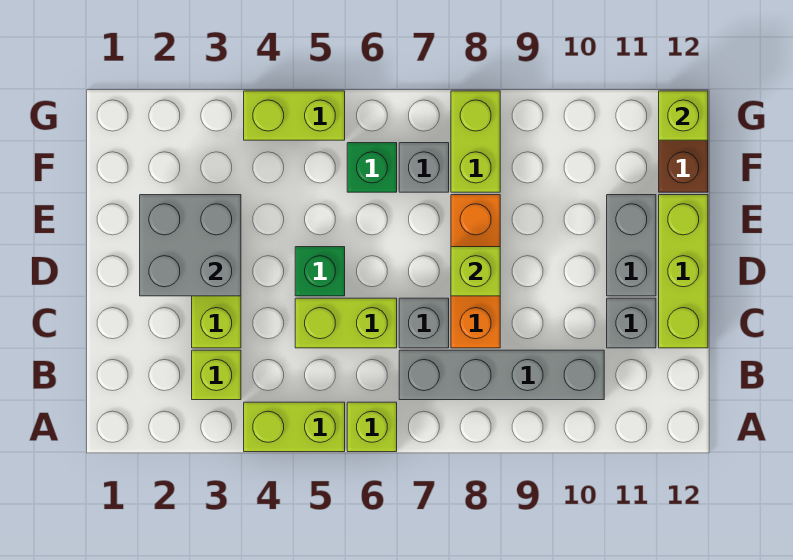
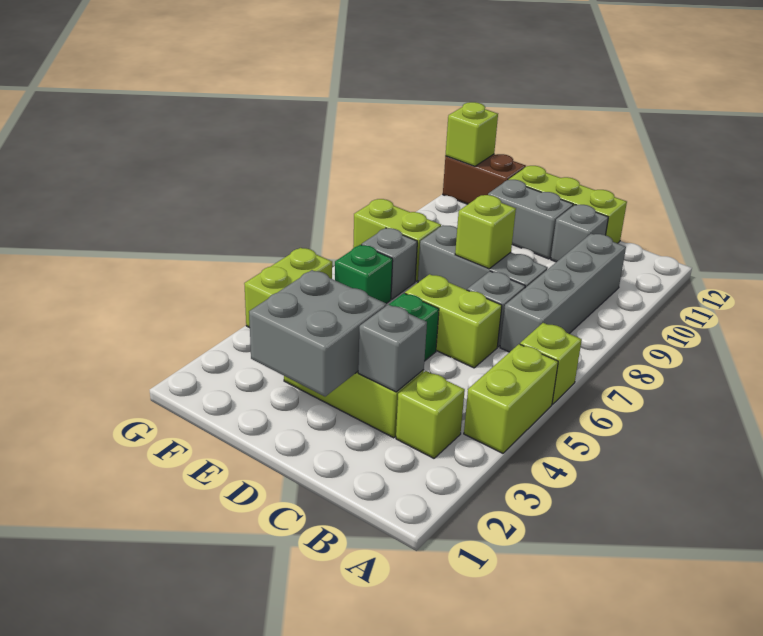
none -> grey brick C3 level 2
lime brick C5:C6 level 1 -> lime brick C6:D6 level 1
orange brick C8:E8 level 1 -> grey brick C8:E8 level 1

